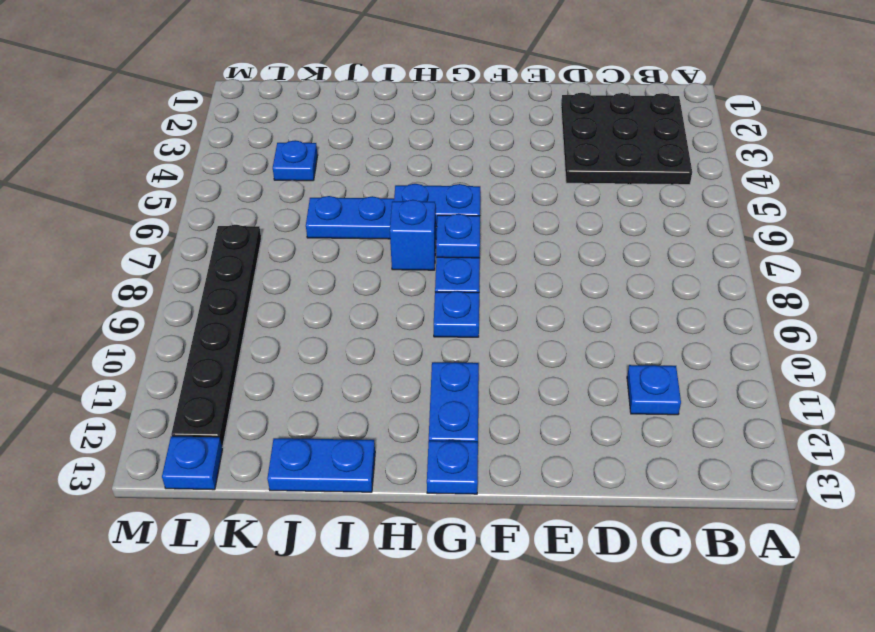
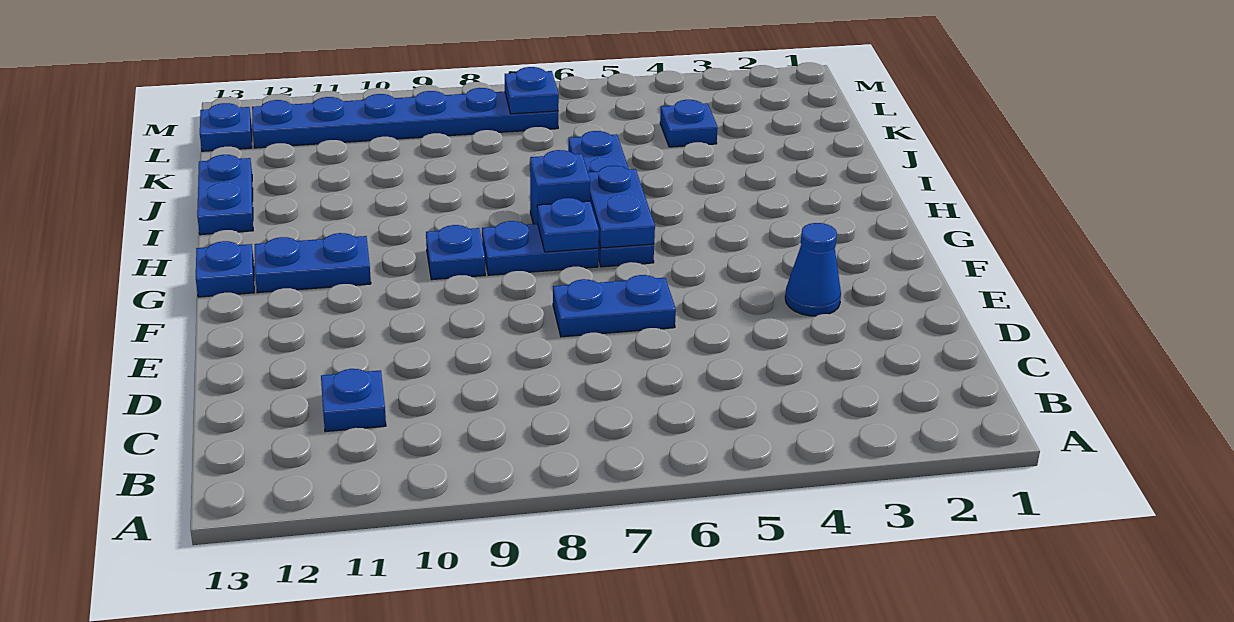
black plate B2:D4 level 1 -> none
none -> blue cone E3 level 1
none -> blue plate E6:E7 level 1
black plate L7:L12 level 1 -> blue plate L7:L12 level 1
none -> blue plate L7 level 2

